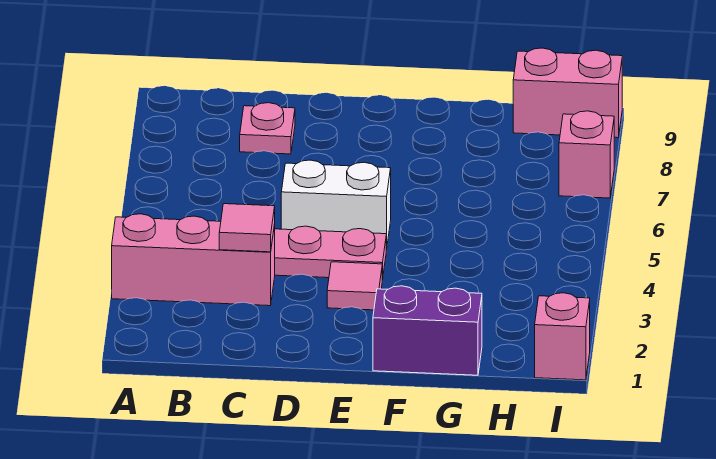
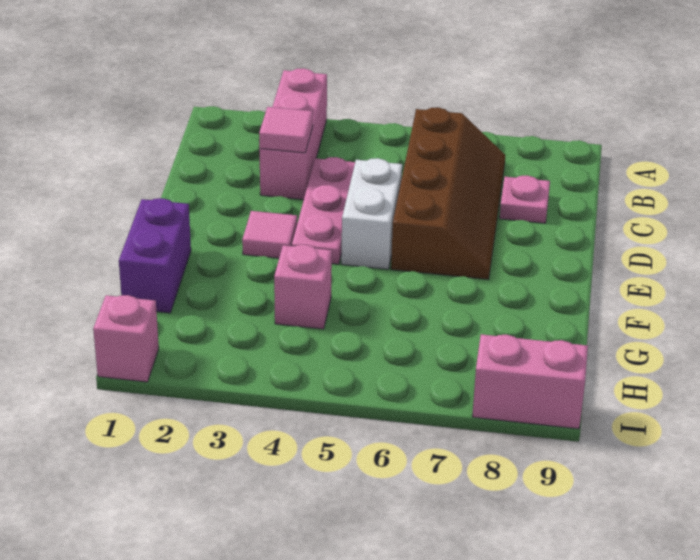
none -> brown slope B6:E7 level 1 top 6
pink brick H9:I9 level 1 -> pink brick I8:I9 level 1
pink brick I7 level 1 -> pink brick G4 level 1

